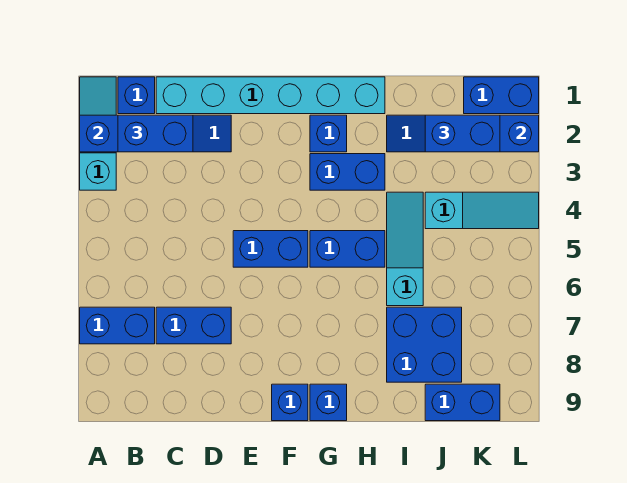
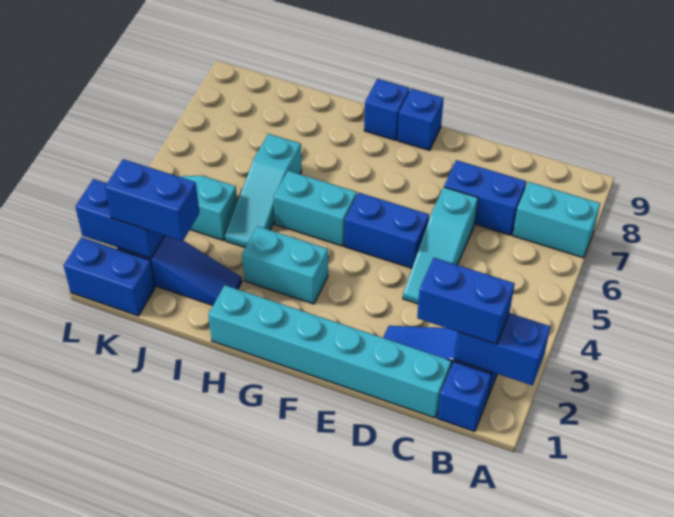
cyan slope A1:A3 level 1 top 3 -> cyan slope D4:D6 level 1 top 6
blue brick A7:B7 level 1 -> cyan brick A7:B7 level 1
blue brick G2 level 1 -> none
blue brick G3:H3 level 1 -> cyan brick G3:H3 level 1
blue brick G5:H5 level 1 -> cyan brick G5:H5 level 1
blue brick I7:J8 level 1 -> none
blue brick J9:K9 level 1 -> none

